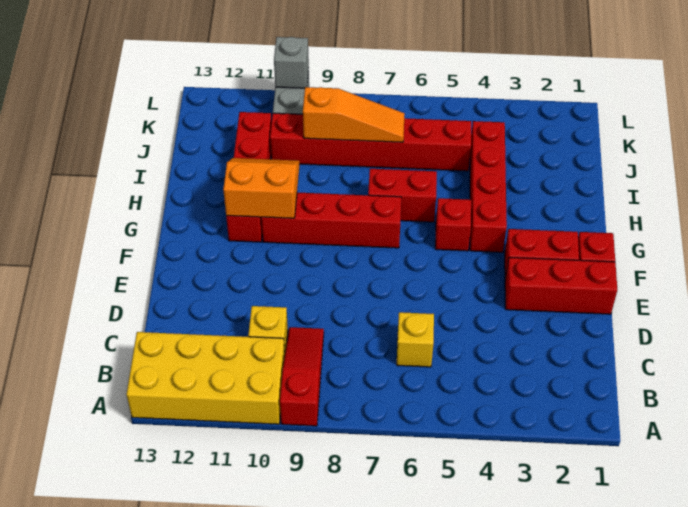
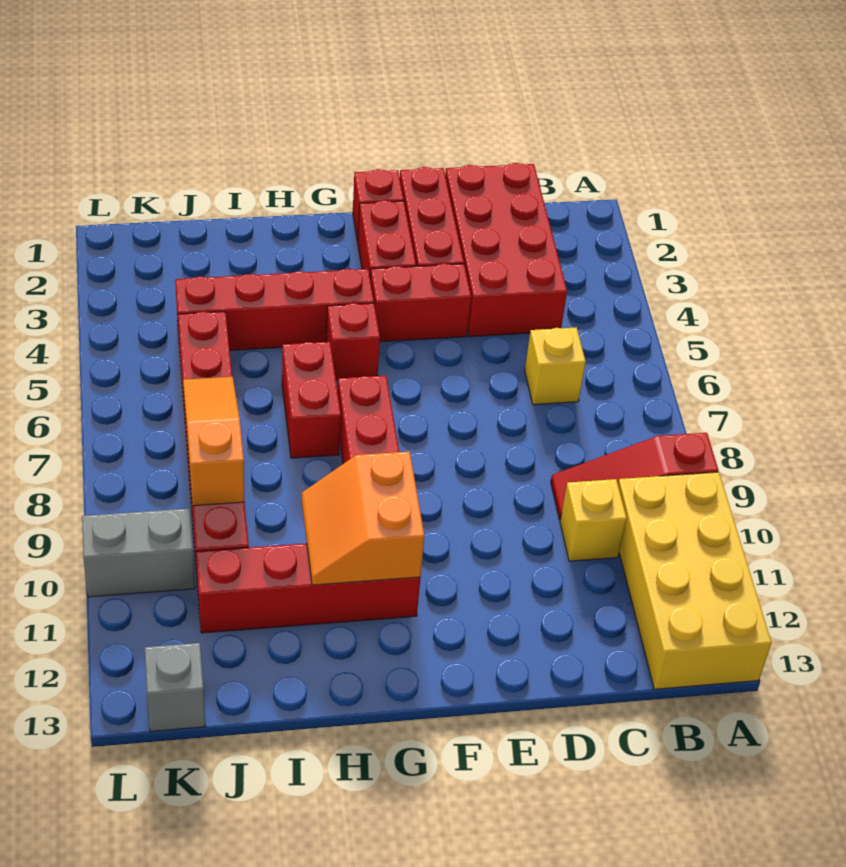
none -> red brick C1:D4 level 1
none -> red brick E4:F4 level 1
grey brick L10 level 2 -> grey brick K13 level 1

